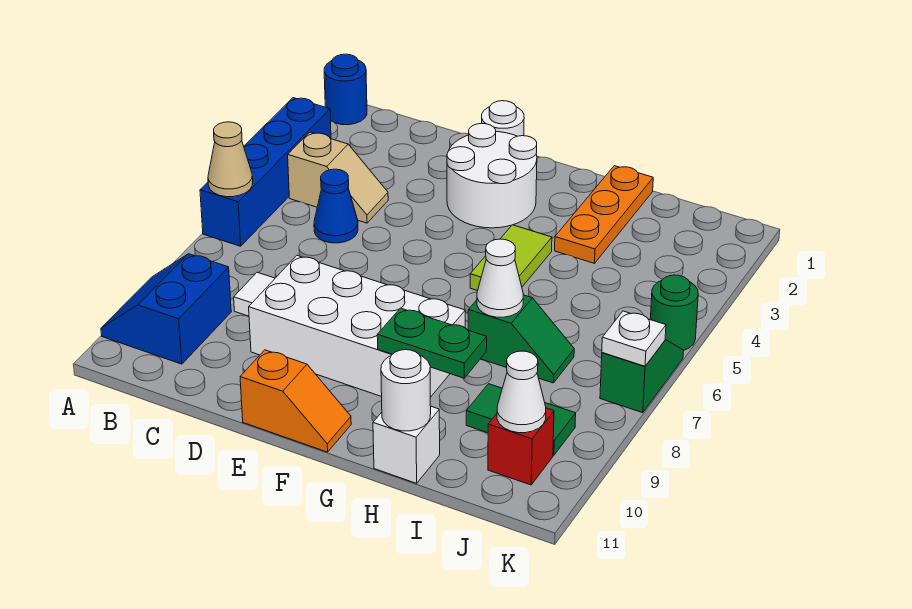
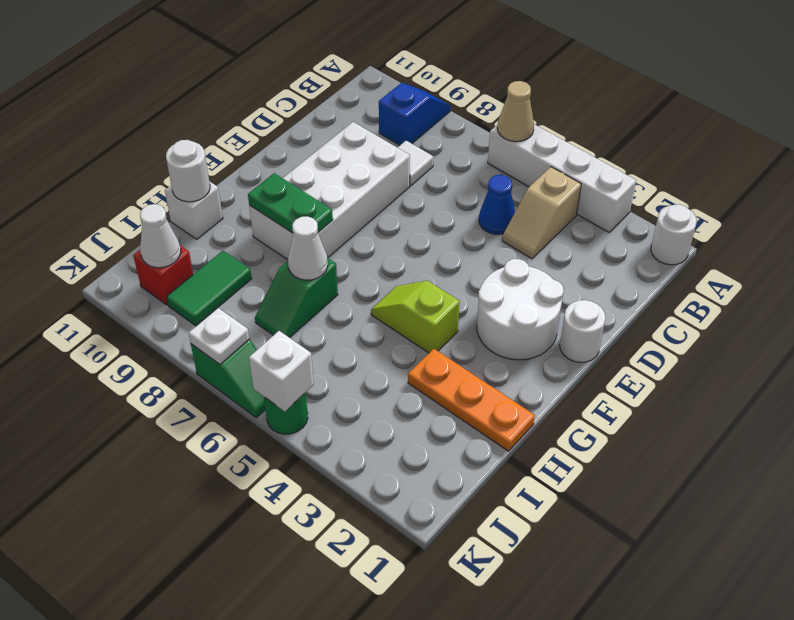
blue round brick A1 level 1 -> white round brick A1 level 1
blue brick A3:A6 level 1 -> white brick A3:A6 level 1
blue slope A9:B10 level 1 top B -> blue slope A9:B9 level 1 top B
orange slope E11:F11 level 1 top E -> none
lime tile G4:G5 level 1 -> lime slope G4:G5 level 1 top 4
green plate G9:H9 level 2 -> green plate G8:G9 level 2
none -> white brick K5 level 2

